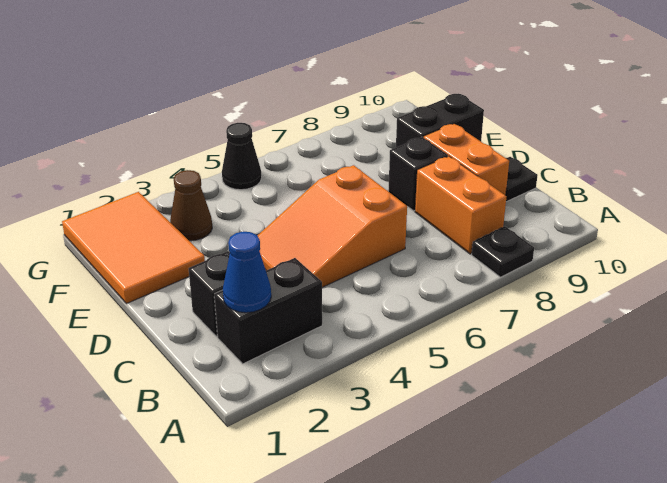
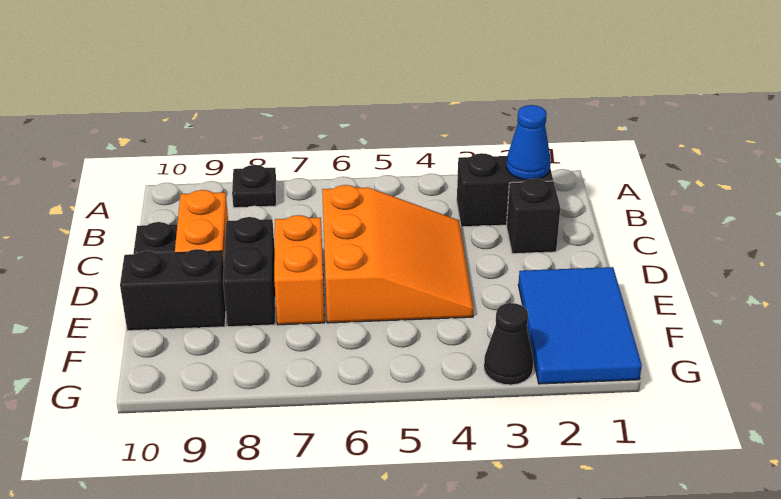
orange brick B8:C8 level 1 -> orange brick D7:E7 level 1
orange slope C4:D6 level 1 top 6 -> orange slope C4:E6 level 1 top 6
black brick D8 level 1 -> black brick D8:E8 level 1
orange tile E1:G2 level 1 -> blue tile E1:G2 level 1
brown cone F3 level 1 -> none
black cone G5 level 1 -> black cone G3 level 1

